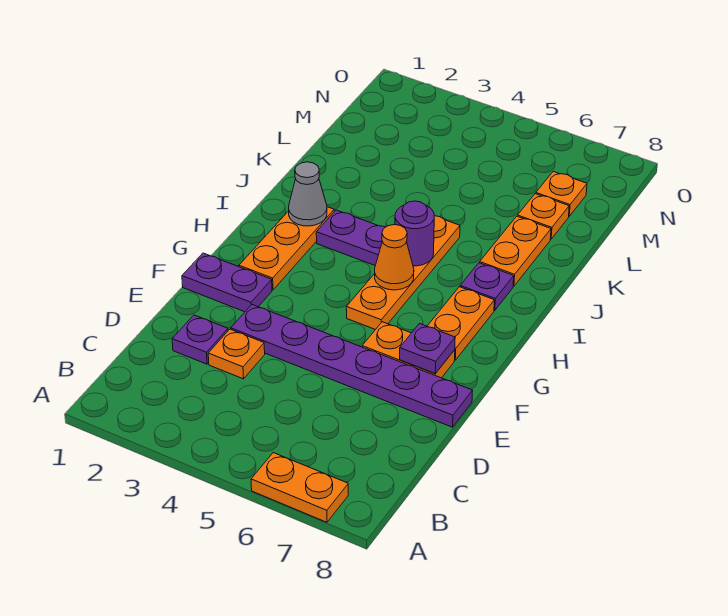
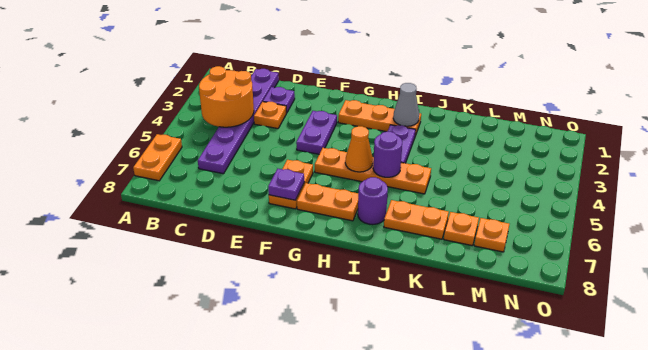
none -> orange round brick B3:C4 level 2
purple plate E3:E8 level 1 -> purple plate C1:C6 level 1
purple plate F1:F2 level 1 -> purple plate F3:F4 level 1
purple plate I7 level 1 -> purple round brick I7 level 1

